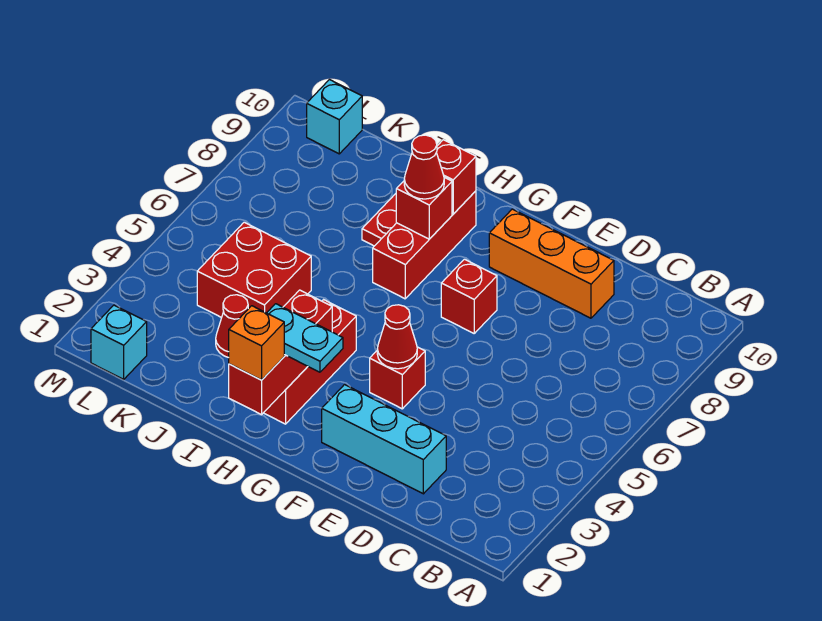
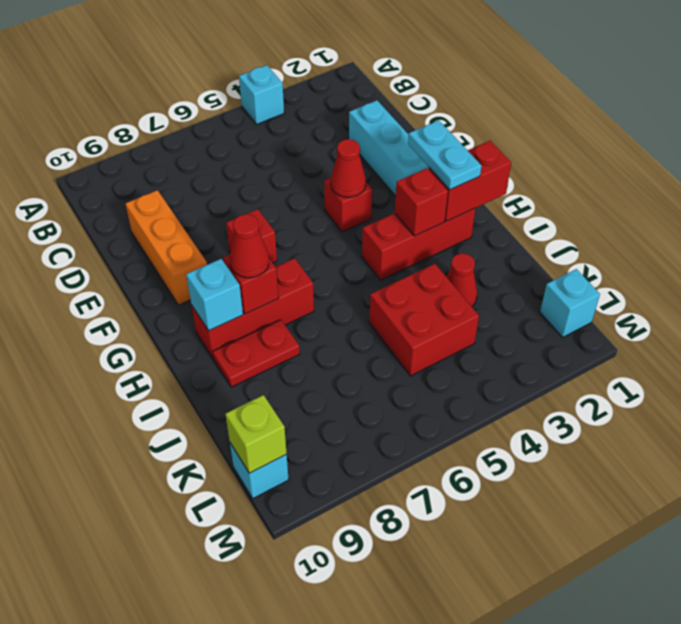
none -> cyan brick A4 level 1
orange brick H1 level 3 -> none
red brick H9 level 2 -> cyan brick H9 level 2
none -> lime brick L10 level 2

